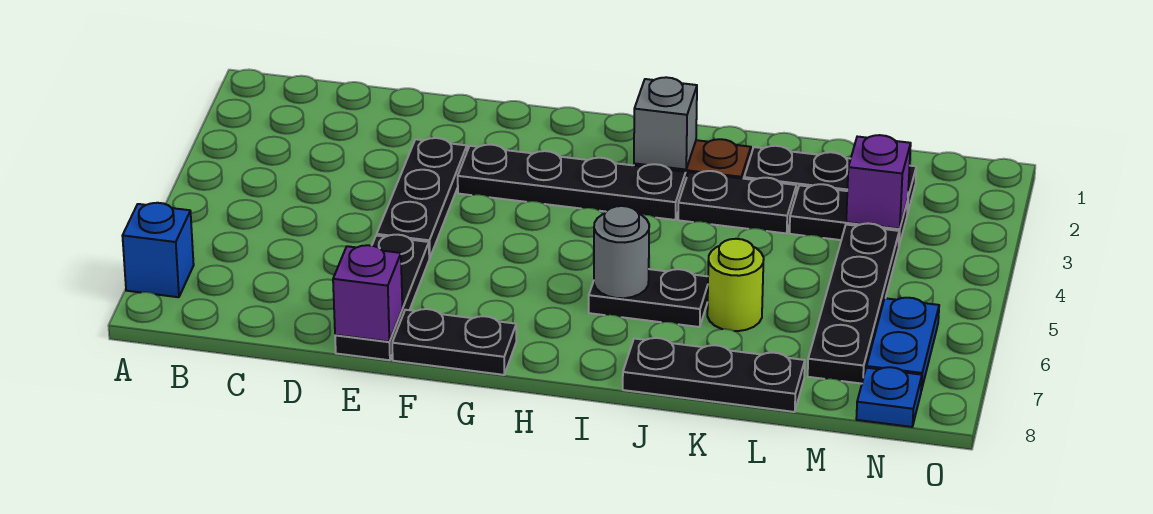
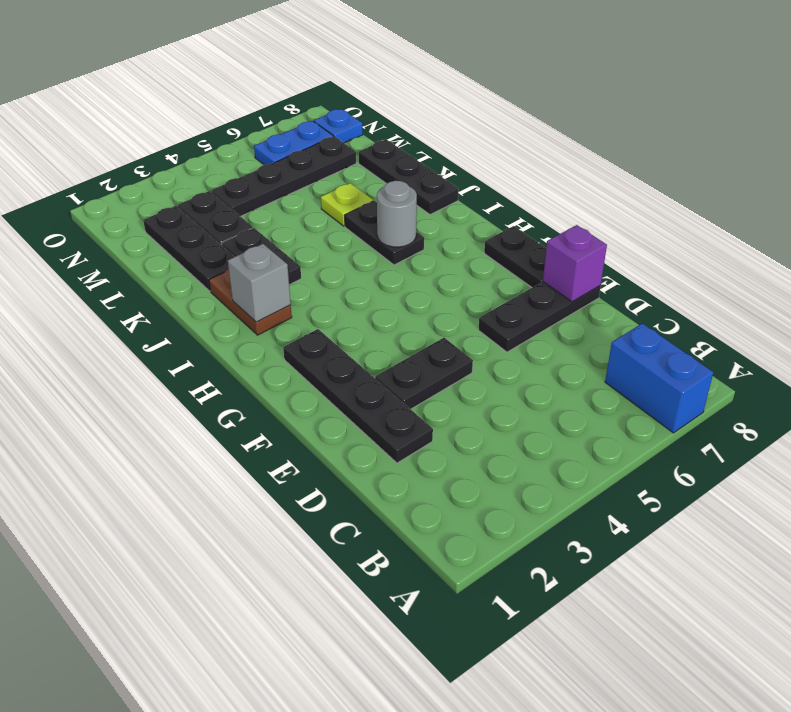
blue brick A7 level 1 -> blue brick A7:B7 level 1
black plate E3:E5 level 1 -> black plate E3:E4 level 1
black plate F3:I3 level 1 -> black plate D2:G2 level 1
lime round brick K6 level 1 -> lime plate K6 level 1
purple brick M3 level 2 -> none

